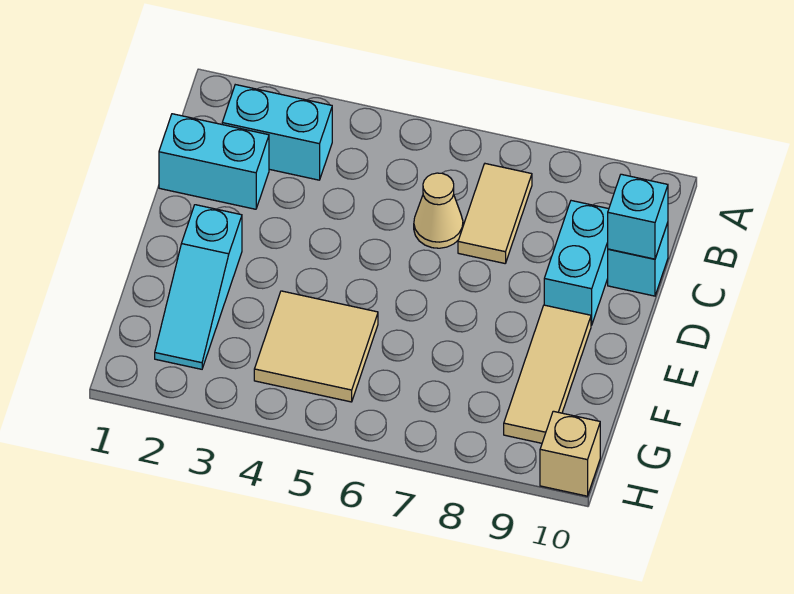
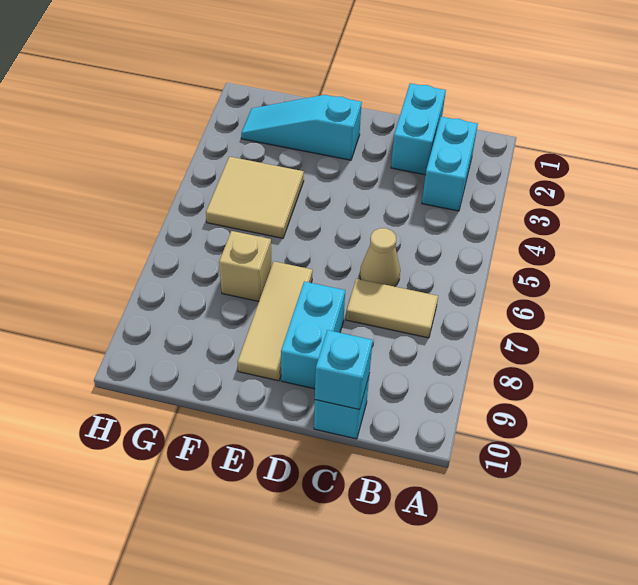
cyan brick C9:D9 level 1 -> cyan brick D8:D9 level 1
tan tile E9:G9 level 1 -> tan tile E7:E9 level 1
tan brick H10 level 1 -> tan brick F7 level 1

